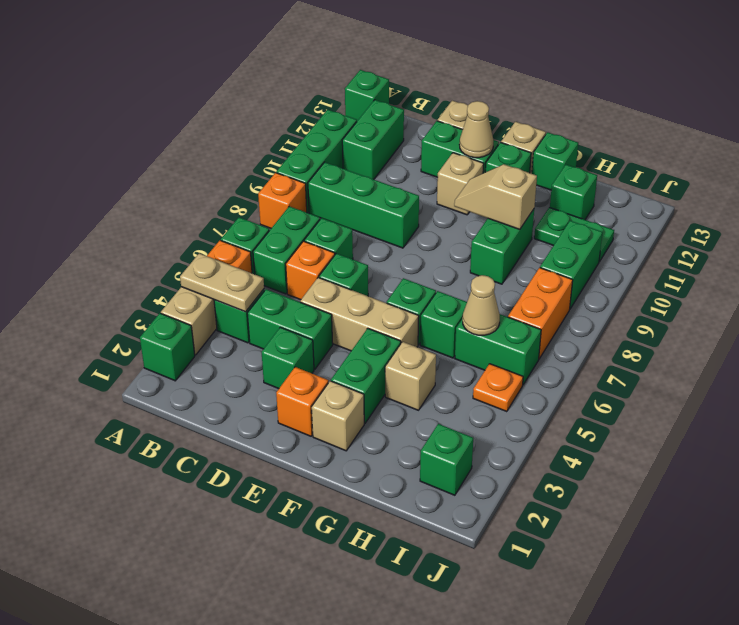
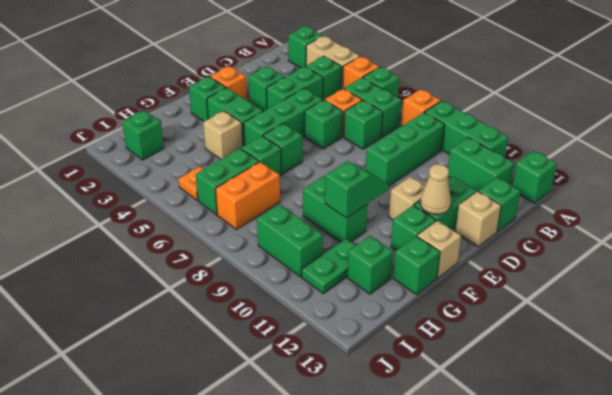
tan plate A4:B4 level 2 -> none
none -> green brick C13 level 1
tan brick D5:F5 level 1 -> green brick D5:F5 level 1
tan brick F2 level 1 -> green brick F2 level 1
tan slope F10:G10 level 2 top G -> green slope F10:G10 level 2 top G
tan cone H6 level 2 -> none
orange brick I7:I8 level 1 -> orange brick H7:I7 level 1

